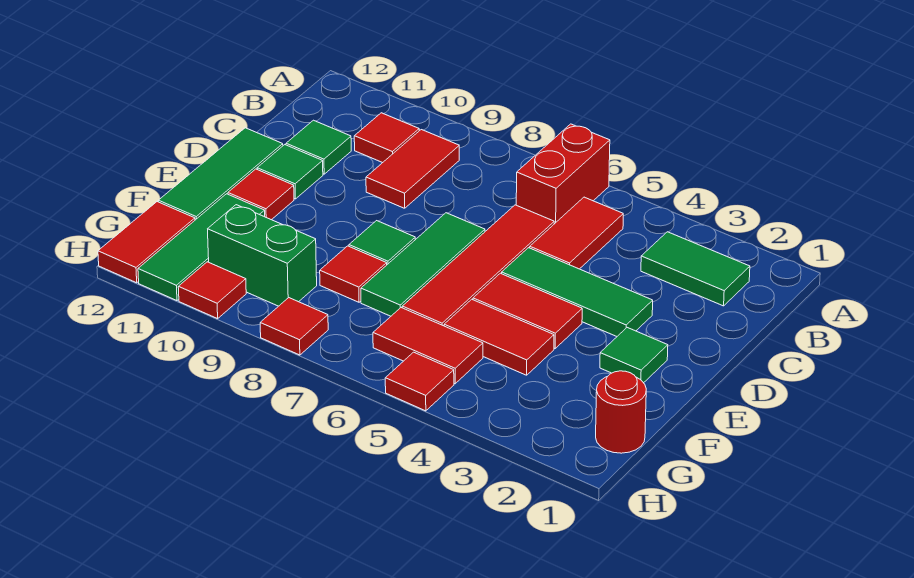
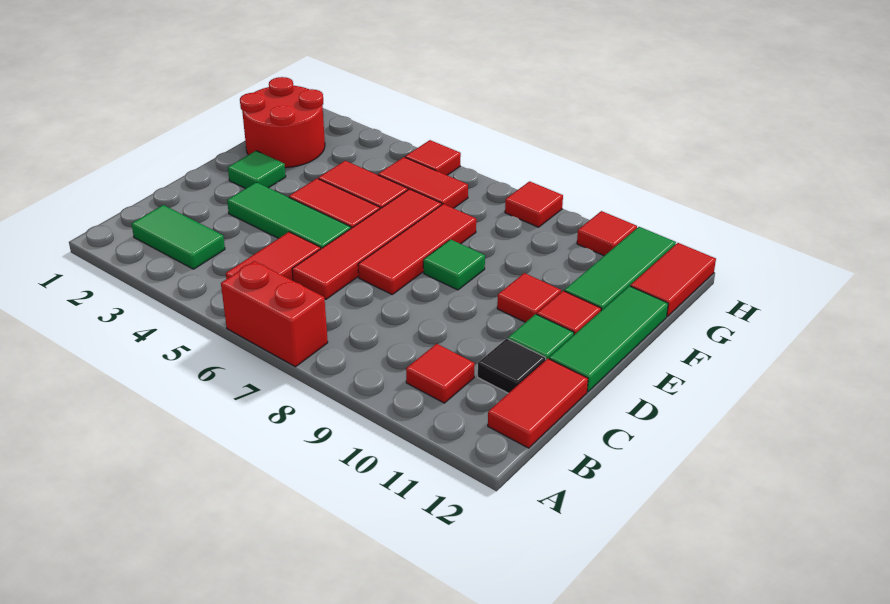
red brick A6:B6 level 1 -> red brick A6:A7 level 1
red tile B9:C9 level 1 -> red tile B12:C12 level 1
green tile C11 level 1 -> black tile C11 level 1
green tile D7:F7 level 1 -> red tile D7:F7 level 1
red tile F8 level 1 -> red tile E10 level 1
red round brick G1 level 1 -> red round brick F1:G2 level 1
green brick G9:G10 level 1 -> none

